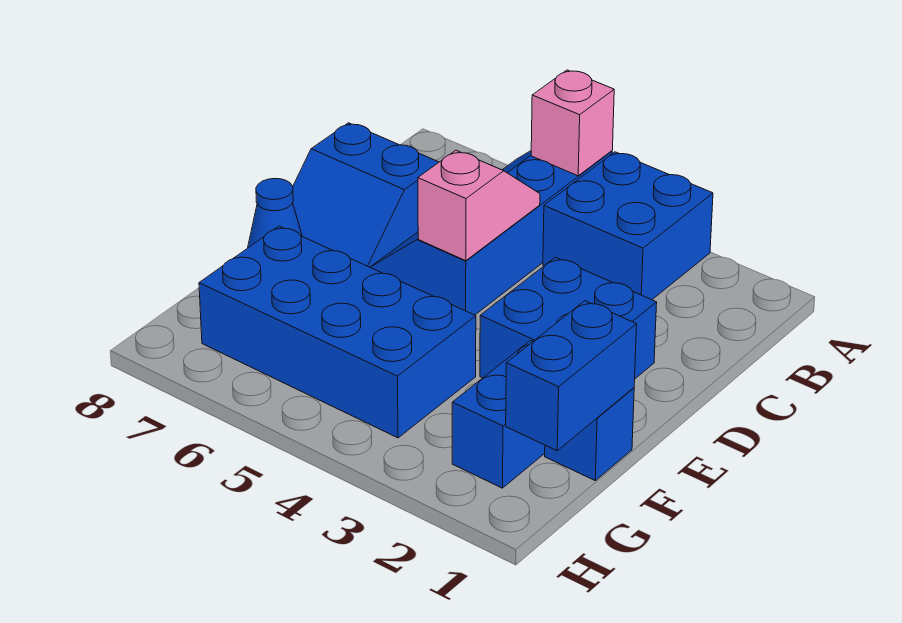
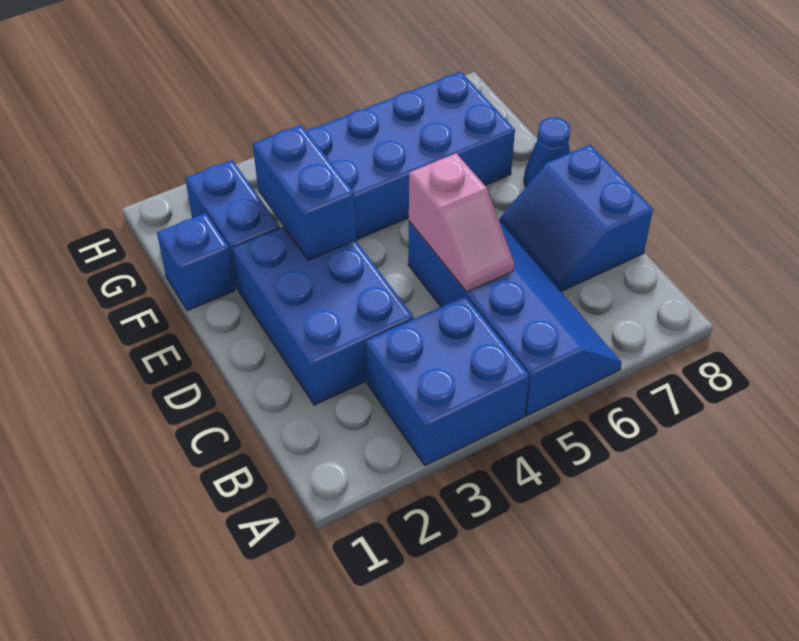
pink brick A5 level 2 -> none
blue slope C7:D8 level 1 top C -> blue slope C7:D8 level 1 top 8
blue brick D2:E3 level 1 -> blue brick C2:E3 level 1
blue brick F1:G1 level 2 -> blue brick E3:F3 level 2

